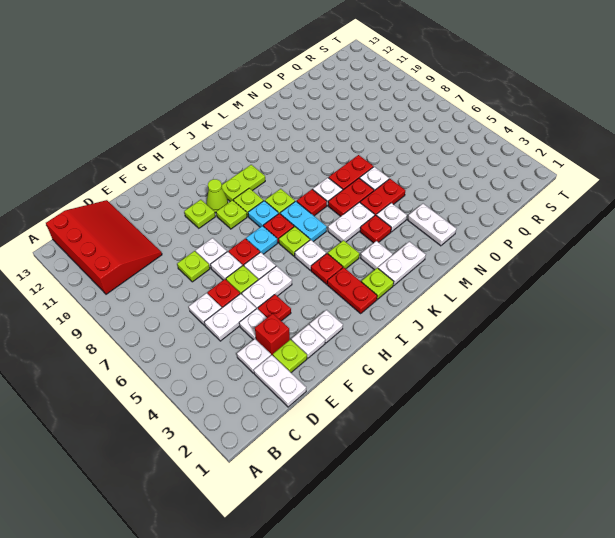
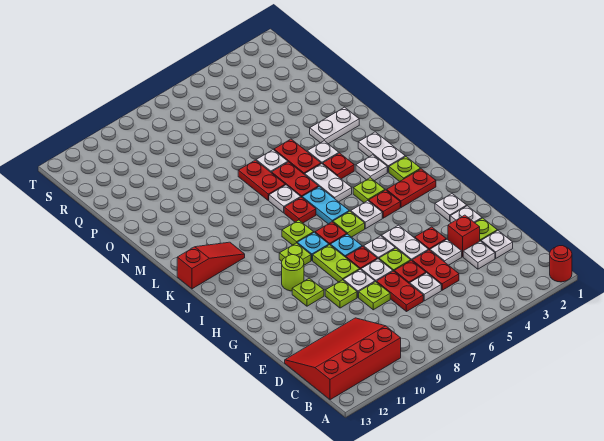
none -> red round brick A1 level 1
white plate D1:D2 level 1 -> white plate D2 level 1
white plate D5:E5 level 1 -> red plate D5:E5 level 1
none -> red plate D7:E7 level 1
lime plate H9 level 1 -> lime plate F9 level 1
lime cone H10 level 1 -> lime round brick H10 level 1
lime plate I10:J10 level 1 -> lime plate G8:H8 level 1
cyan plate J6:J7 level 1 -> cyan plate J6:K6 level 1
none -> red slope K11:K13 level 1 top 13

